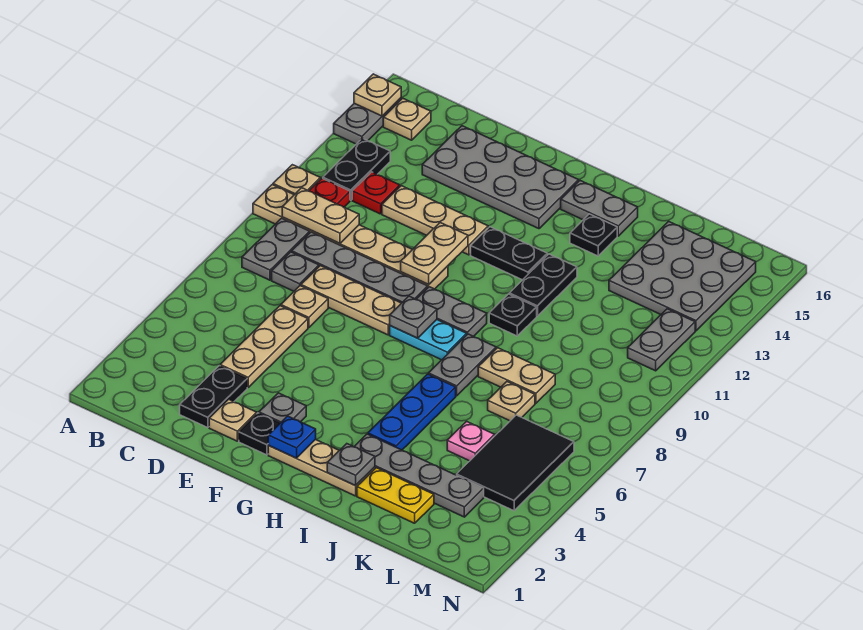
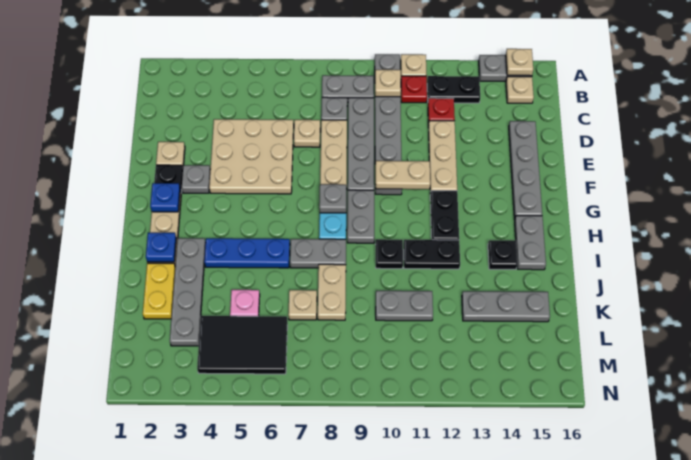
tan plate A10:F10 level 1 -> grey plate A10:F10 level 1
tan plate B10:C10 level 2 -> tan plate B10 level 2
black plate D2:D3 level 1 -> none
tan plate D4:D6 level 1 -> tan plate D4:F6 level 1
grey plate D14:G15 level 1 -> grey plate D15:G15 level 1
grey plate I2 level 2 -> blue plate I2 level 2
grey plate K13:M15 level 1 -> grey plate K13:K15 level 1
grey plate M11:M12 level 1 -> grey plate K10:K11 level 1

